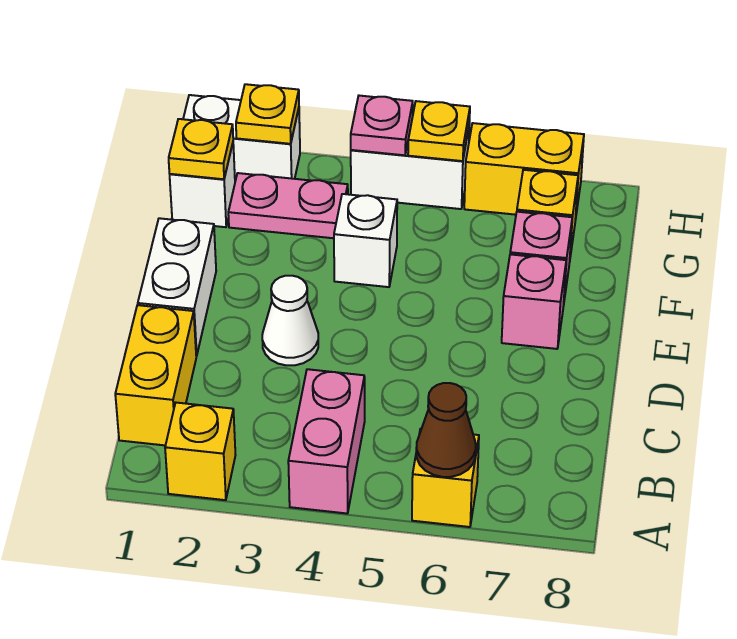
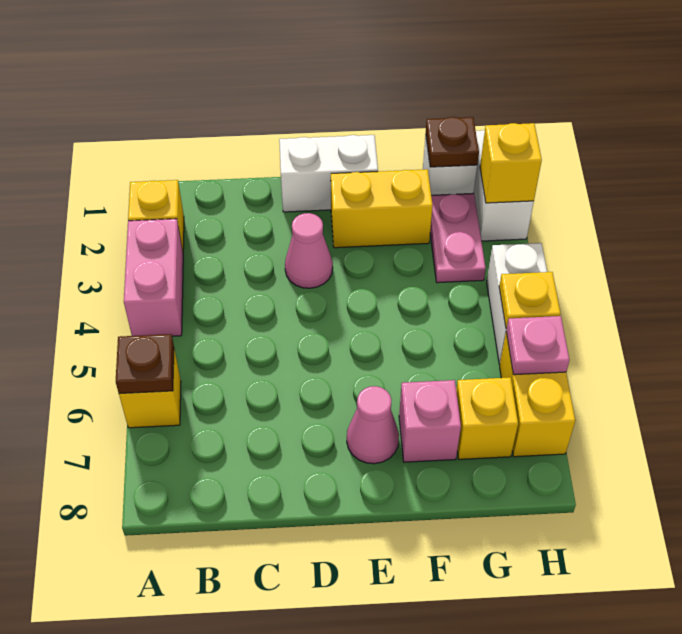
pink brick A4:B4 level 1 -> pink brick A3:A4 level 1
brown cone A6 level 2 -> brown plate A6 level 2
yellow brick B1:C1 level 1 -> yellow brick E2:F2 level 1
white cone D3 level 1 -> pink cone D3 level 1
pink brick E7 level 1 -> pink cone E7 level 1
white brick F4 level 1 -> none
yellow plate G1 level 2 -> brown plate G1 level 2
yellow plate H2 level 2 -> yellow brick H2 level 2
pink plate H4 level 2 -> pink plate H6 level 2

